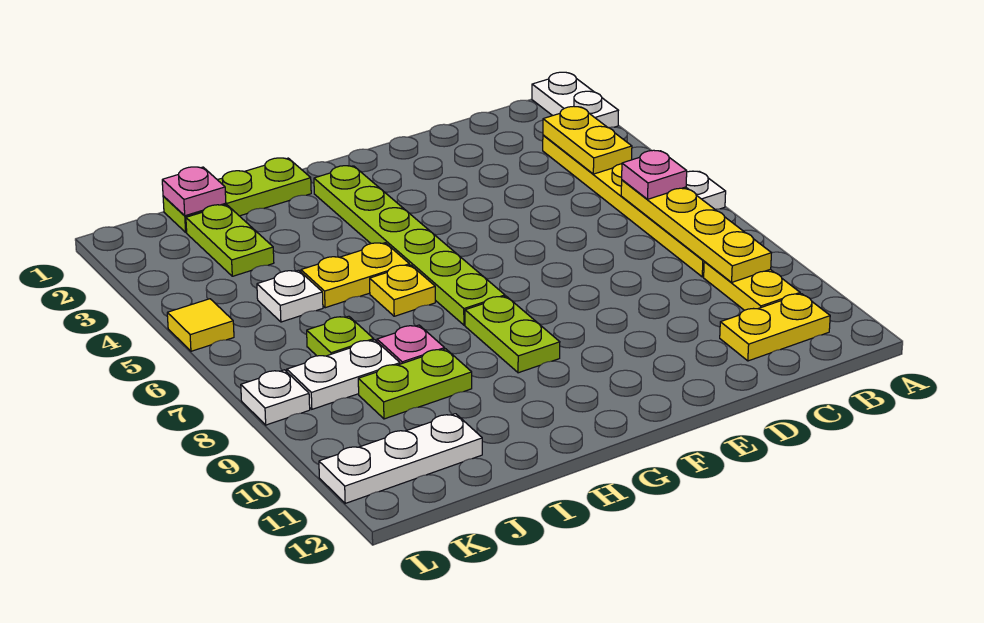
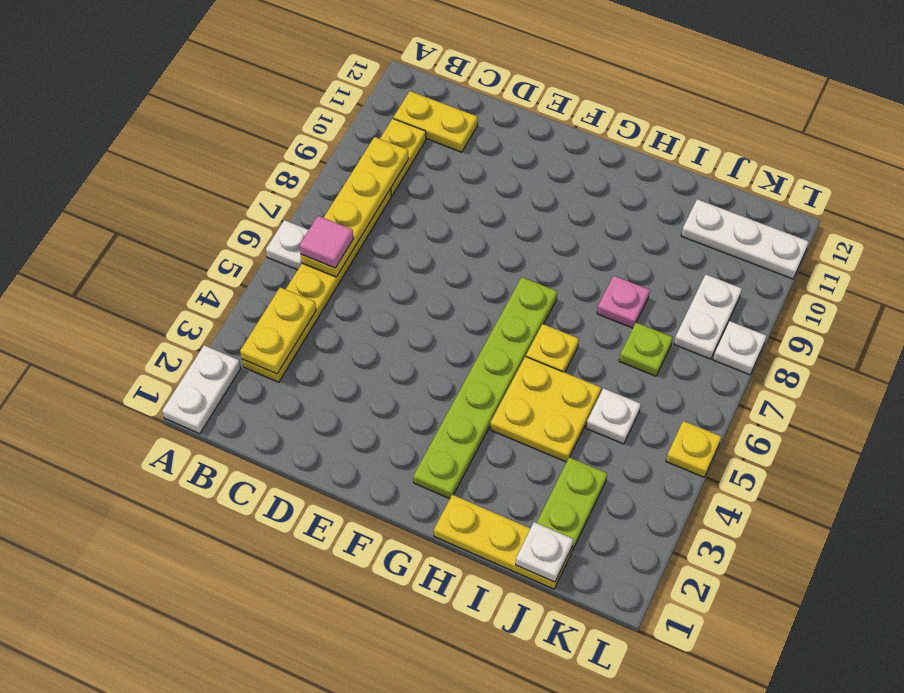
pink plate B6 level 3 -> pink tile B6 level 3
lime plate G8:G9 level 1 -> none
lime plate H1:J1 level 1 -> yellow plate H1:J1 level 1
yellow plate H5:I5 level 1 -> yellow plate H4:I5 level 1
lime plate I9:J9 level 1 -> none
pink plate J1 level 2 -> white plate J1 level 2
white plate J8:K8 level 1 -> white plate K8:K9 level 1
yellow tile L5 level 1 -> yellow plate L5 level 1

